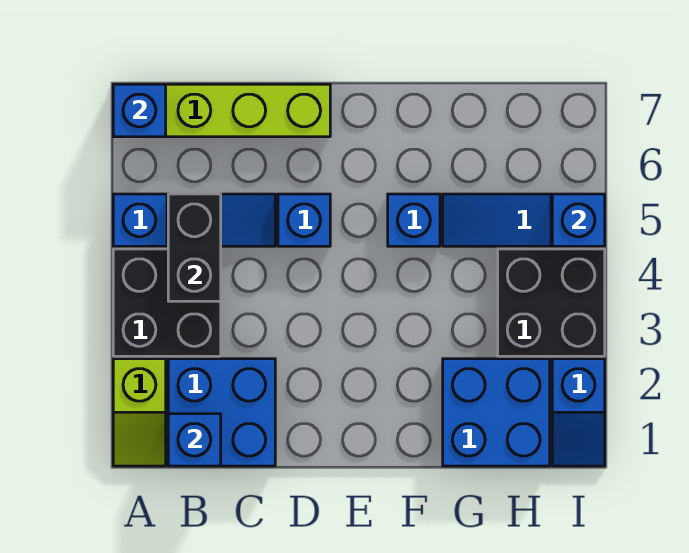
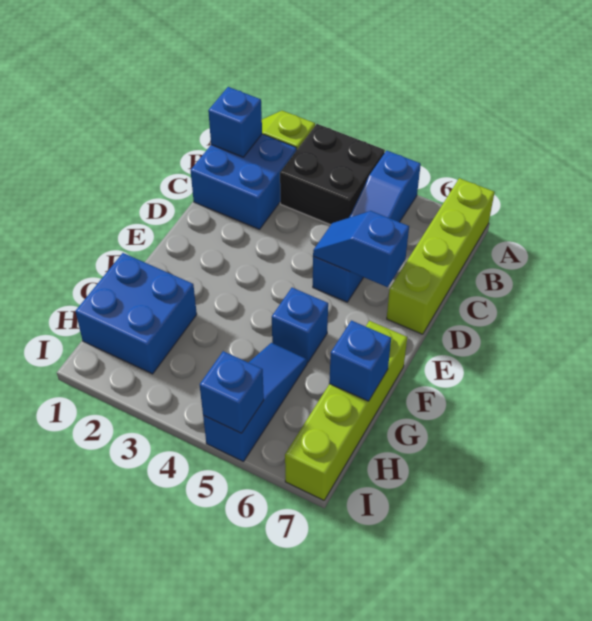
blue brick A7 level 2 -> blue brick G7 level 2
black brick B4:B5 level 2 -> none
none -> lime brick F7:I7 level 1
black brick H3:I4 level 1 -> none
blue slope I1:I2 level 1 top 2 -> blue slope D5:D6 level 2 top 6

